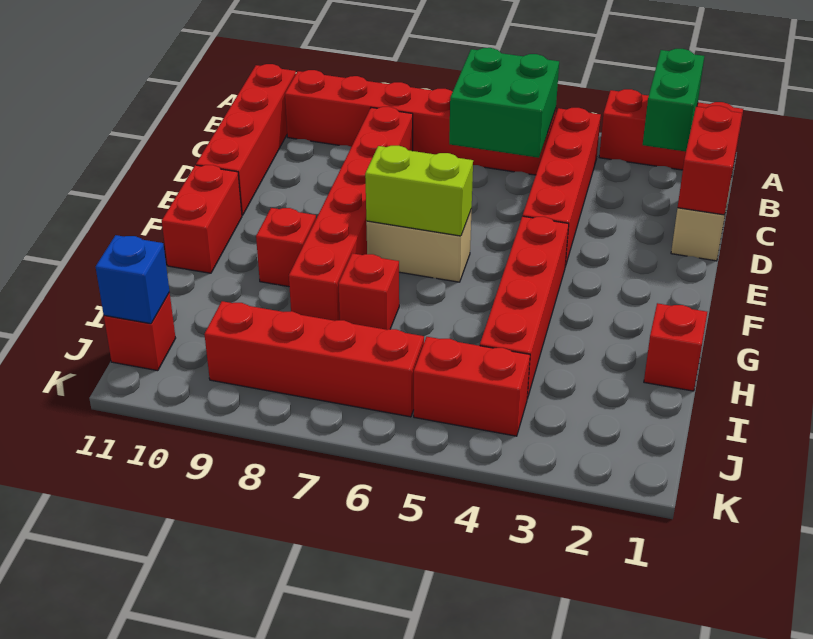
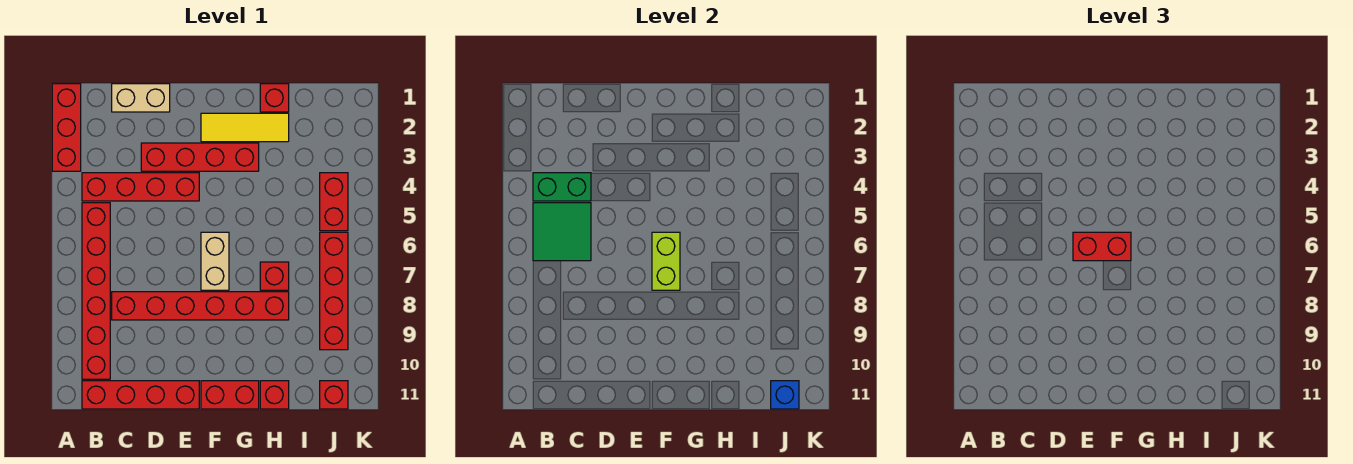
green brick A2:B2 level 2 -> green brick B4:C4 level 2
green brick B5:C6 level 2 -> green tile B5:C6 level 2
red brick C1:D1 level 2 -> red brick E6:F6 level 3
none -> yellow tile F2:H2 level 1
red brick F4:I4 level 1 -> red brick D3:G3 level 1
red brick G9 level 1 -> red brick H11 level 1

